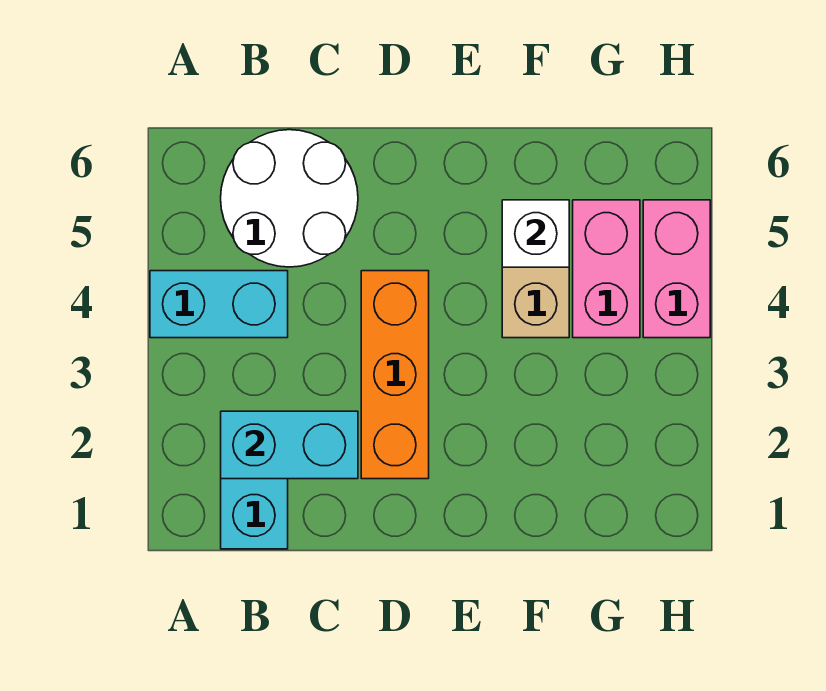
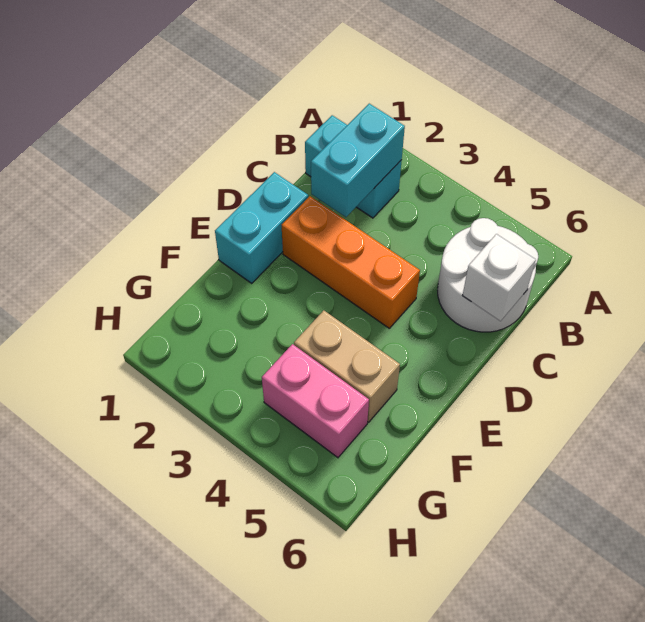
cyan brick A4:B4 level 1 -> cyan brick D1:E1 level 1
white brick F5 level 2 -> white brick C6 level 2
pink brick H4:H5 level 1 -> none

